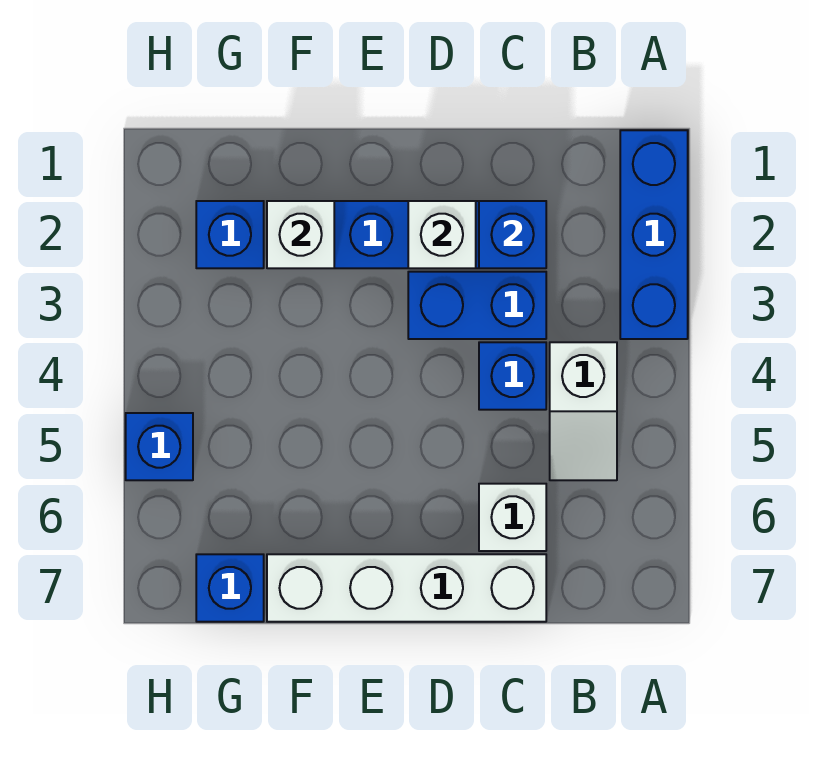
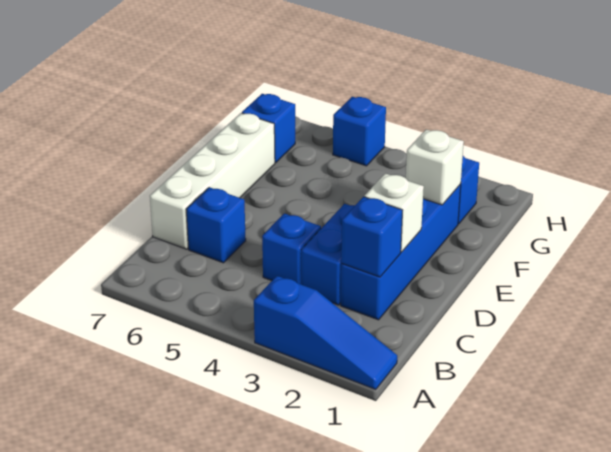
blue brick A1:A3 level 1 -> blue slope A1:A3 level 1 top 3
white slope B4:B5 level 1 top 4 -> none
white brick C6 level 1 -> blue brick C6 level 1

